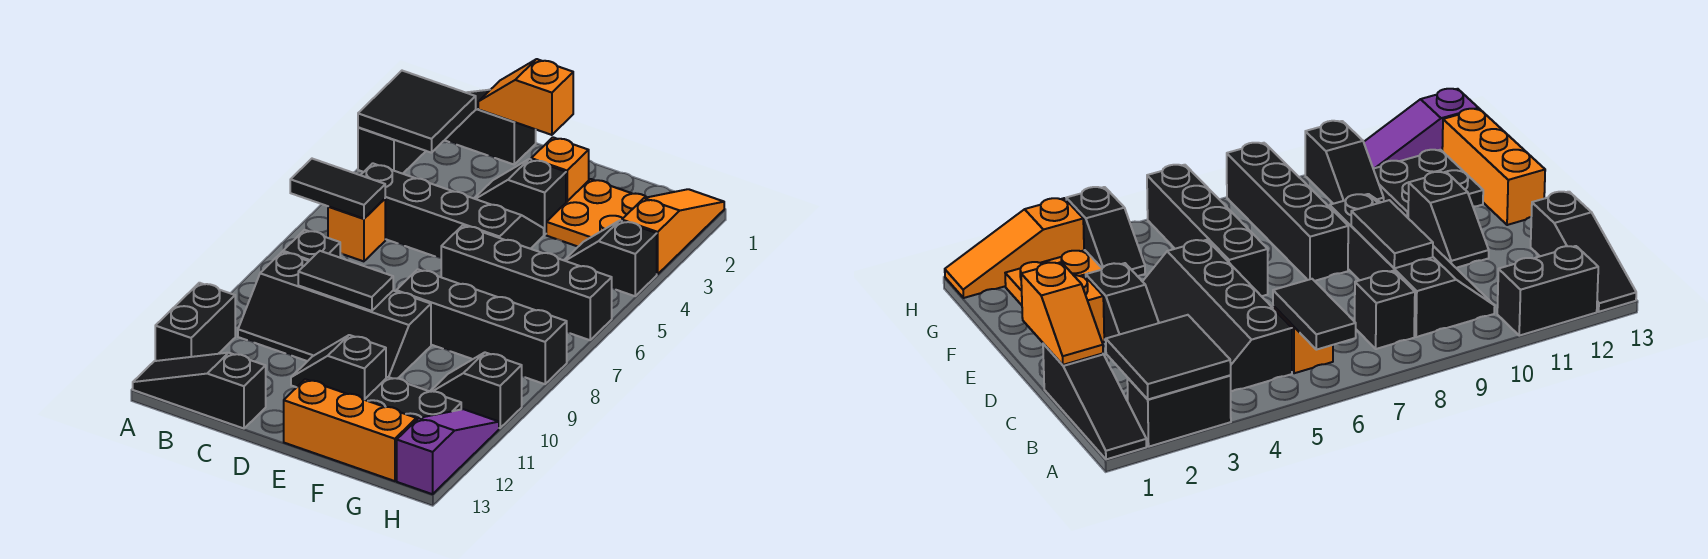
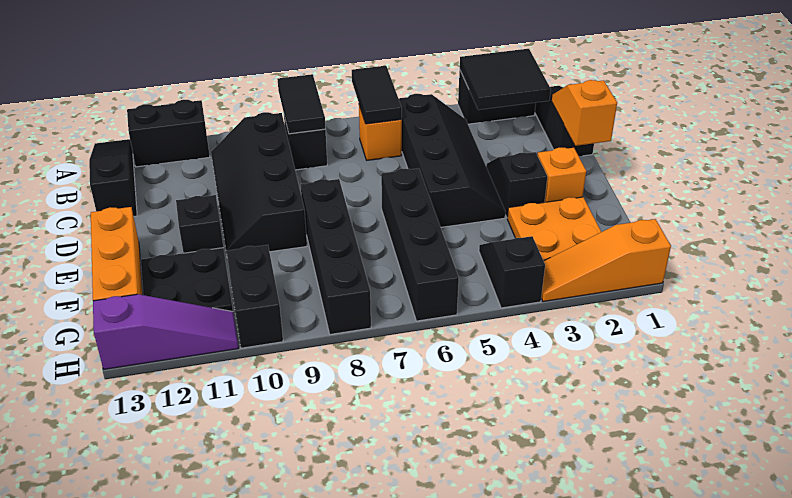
black tile C9:D9 level 2 -> black tile A8:B8 level 2
black slope G10:H10 level 1 top H -> black brick G10:H10 level 1
orange slope H1:H3 level 1 top 3 -> orange slope H1:H3 level 1 top 1

